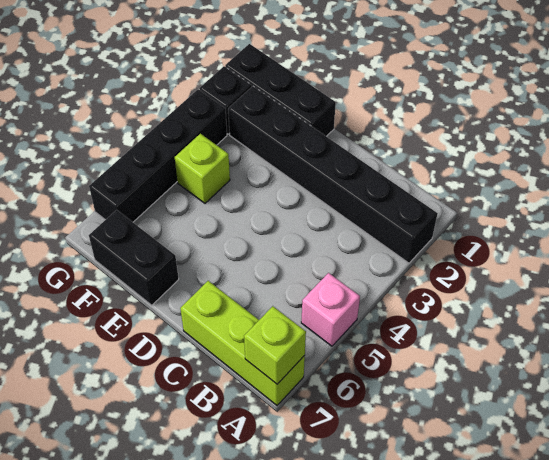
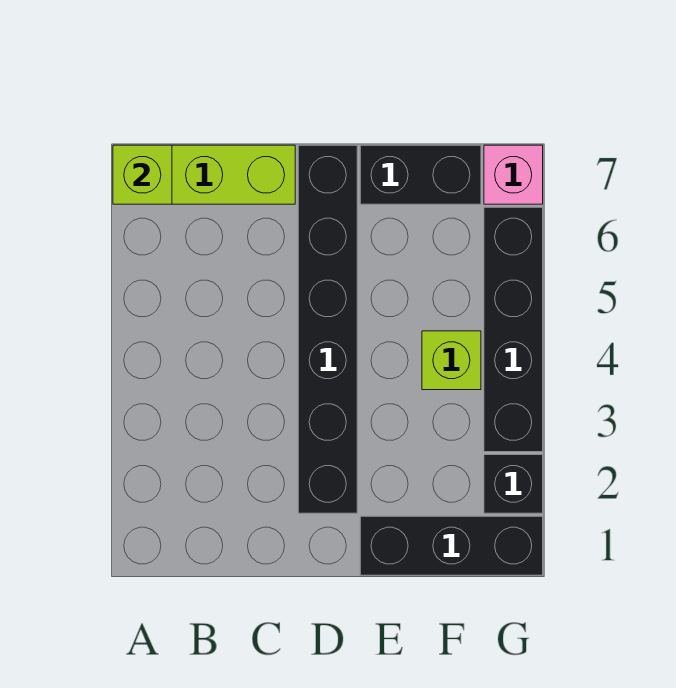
black brick A2:F2 level 1 -> black brick D2:D7 level 1
pink brick A5 level 1 -> pink brick G7 level 1

